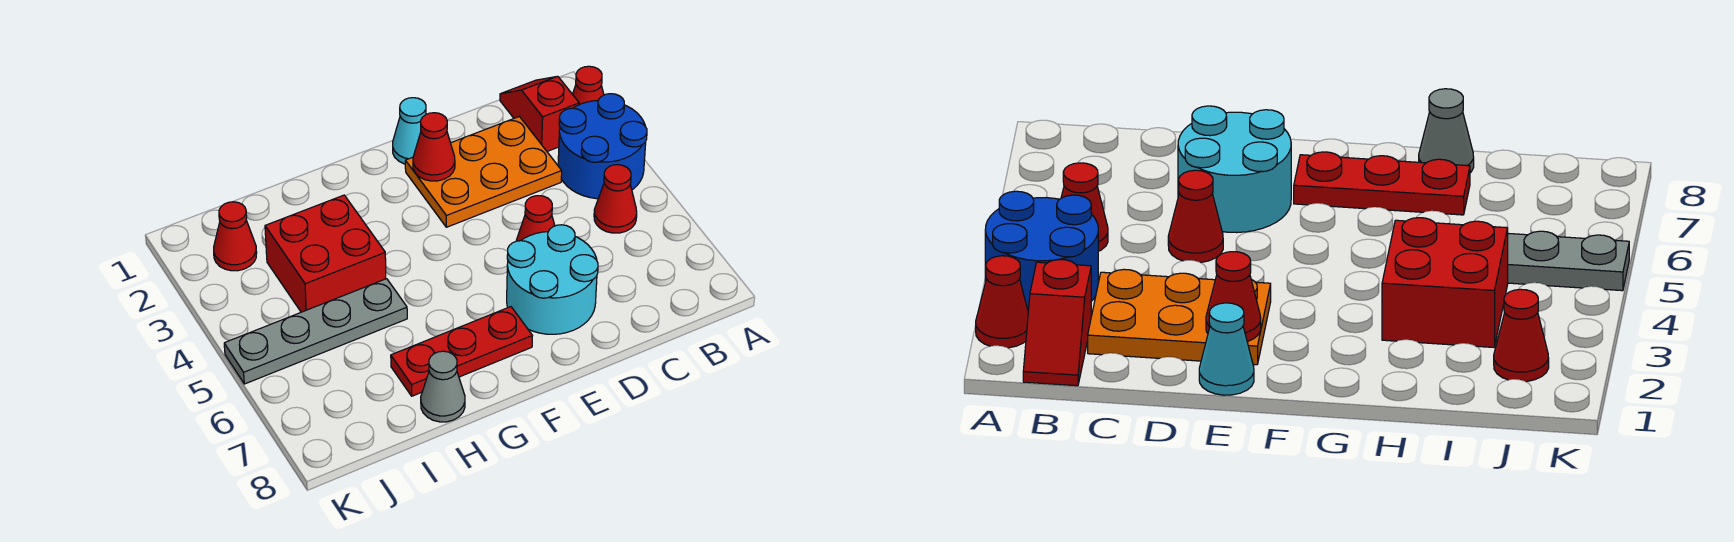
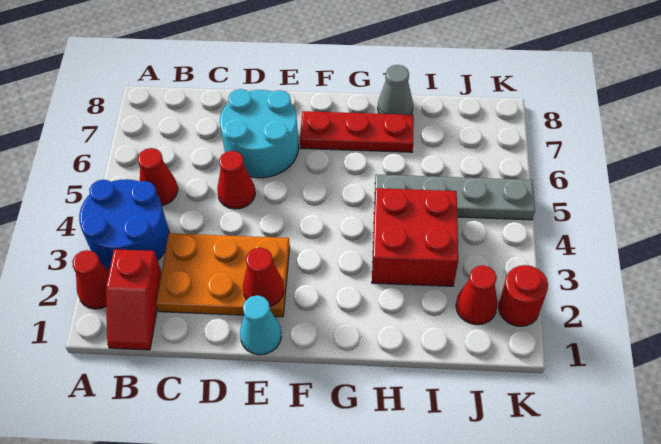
none -> red round brick K2 level 1

